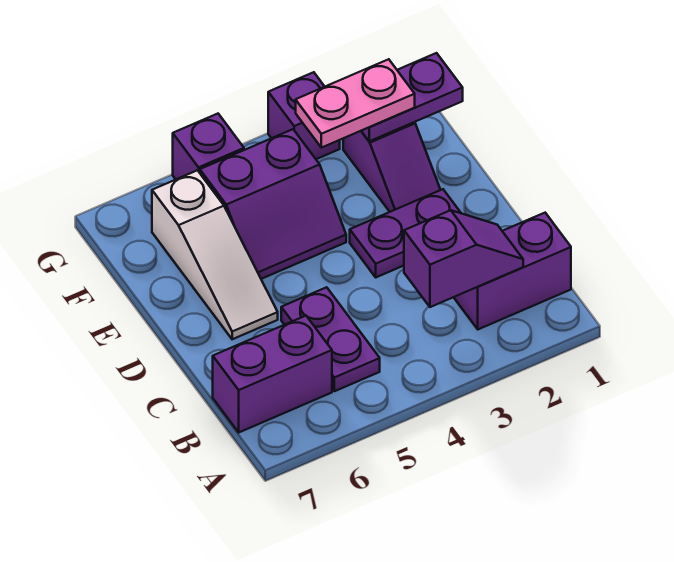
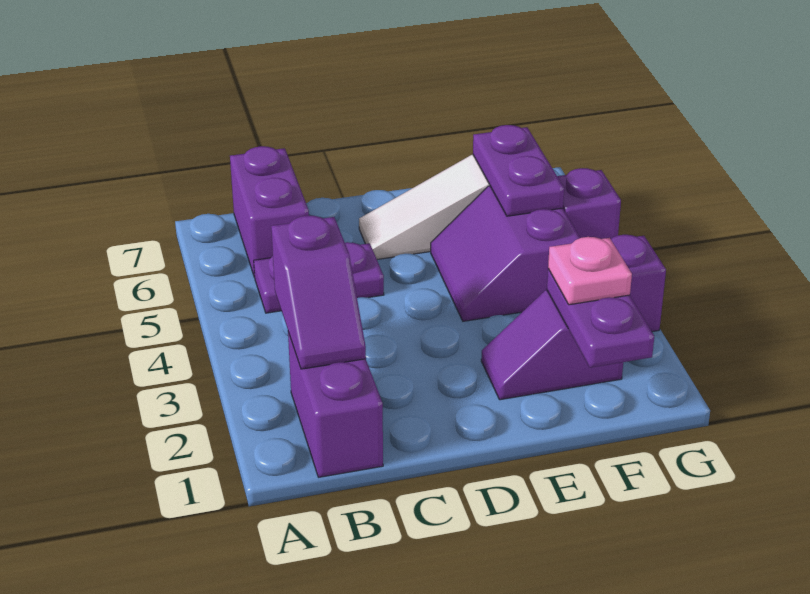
purple plate D2:D3 level 1 -> purple plate F5:F6 level 2
pink plate F2:F3 level 3 -> pink plate F2 level 3

